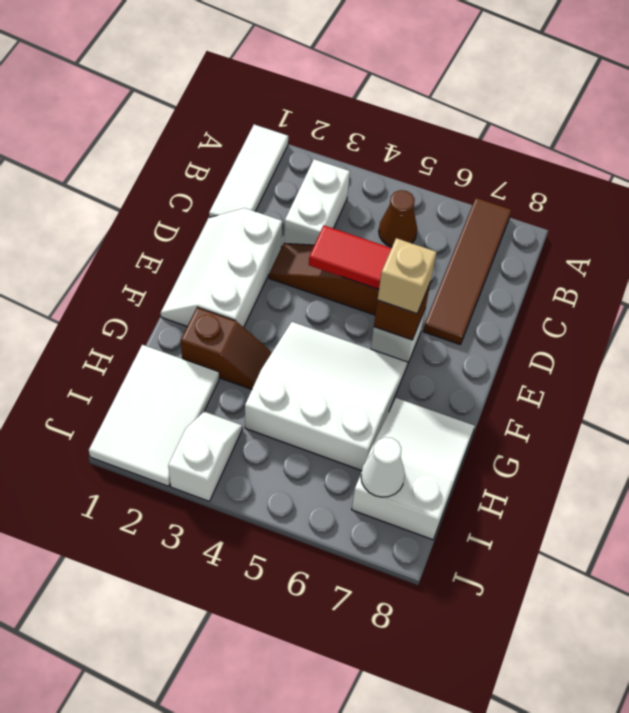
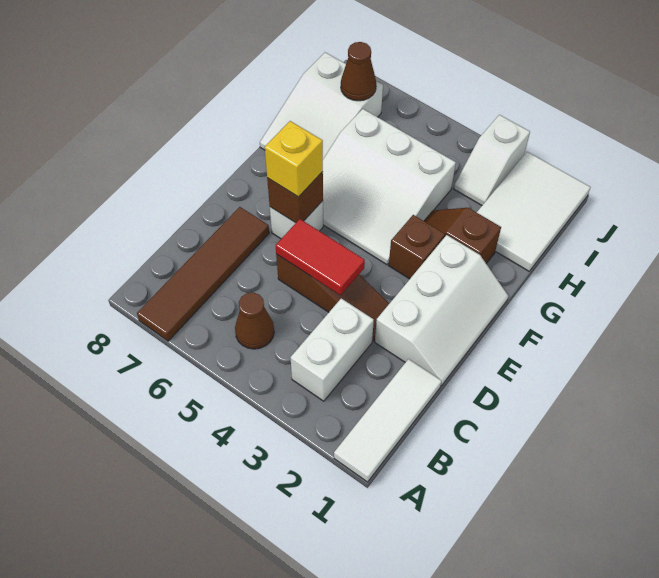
tan brick E6 level 3 -> yellow brick E6 level 3
none -> brown brick F3 level 1
white cone I7 level 2 -> brown cone I7 level 2

